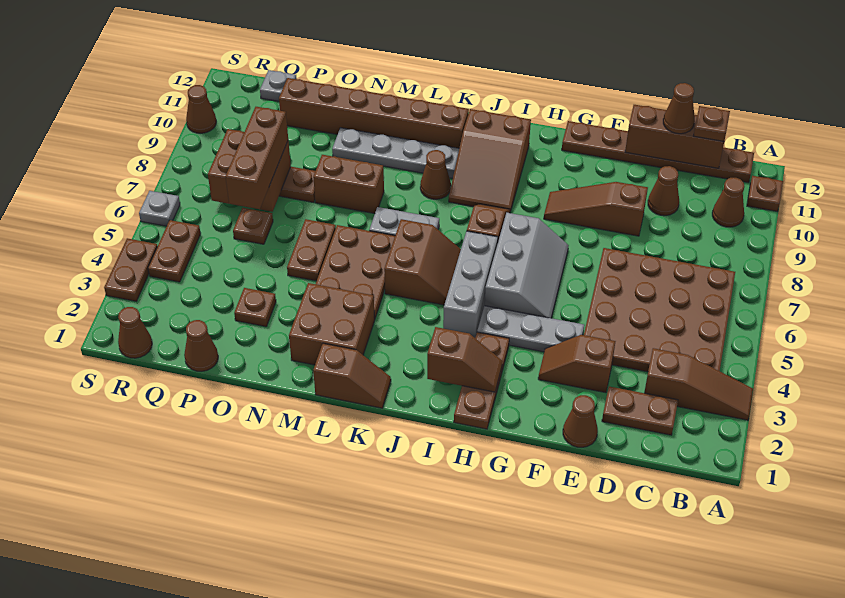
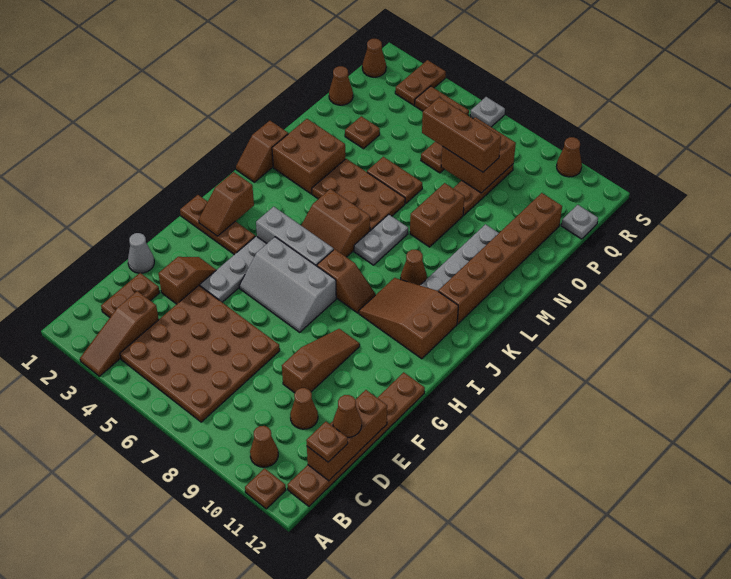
brown cone E1 level 1 -> grey cone E1 level 1
brown plate S3:S4 level 1 -> brown plate R3:S3 level 1

